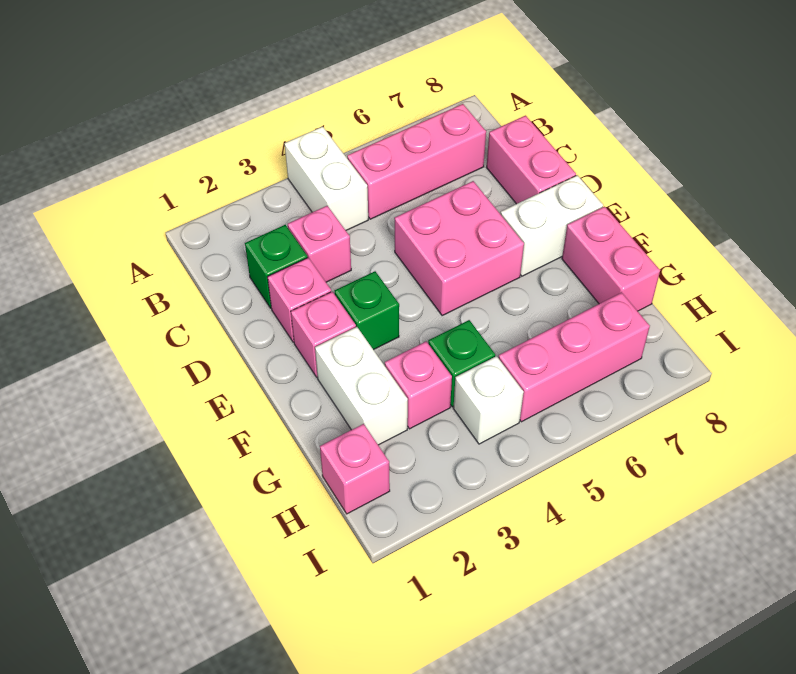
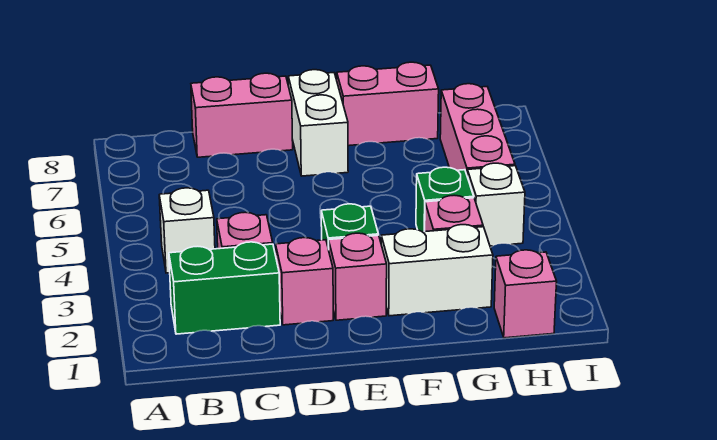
white brick A4:B4 level 1 -> white brick B4 level 1
pink brick B5:B7 level 1 -> none
green brick C2 level 1 -> green brick B2:C2 level 1
pink brick D5:E6 level 1 -> none

